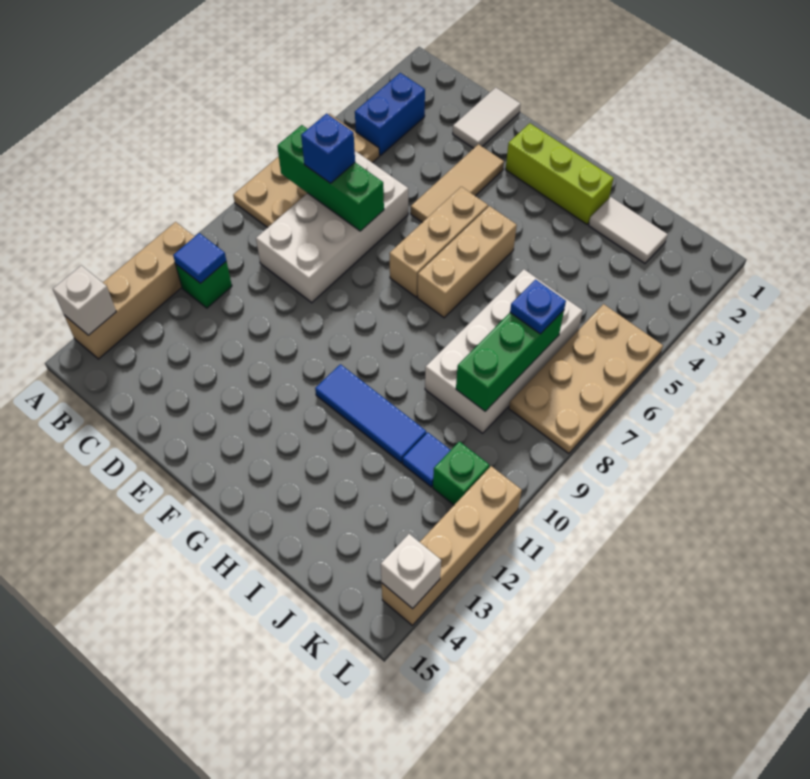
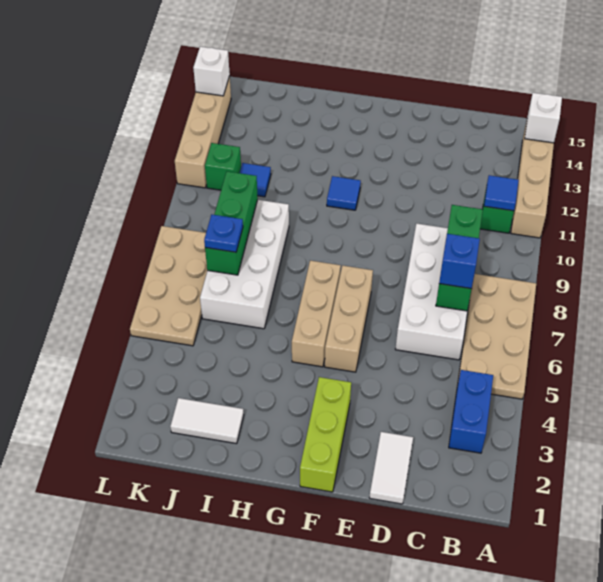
green brick B7:D7 level 2 -> green brick C7:C9 level 2
tan tile E3:E5 level 1 -> none
lime brick F2:H2 level 1 -> lime brick F1:F3 level 1
blue tile G11:I11 level 1 -> blue tile G11 level 1

